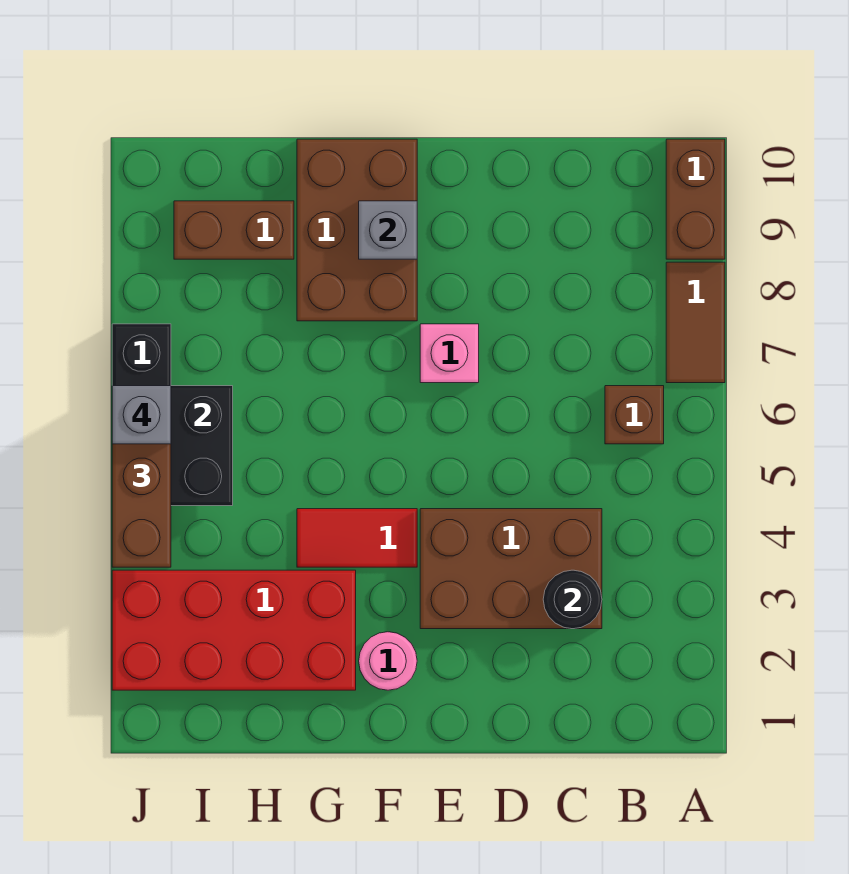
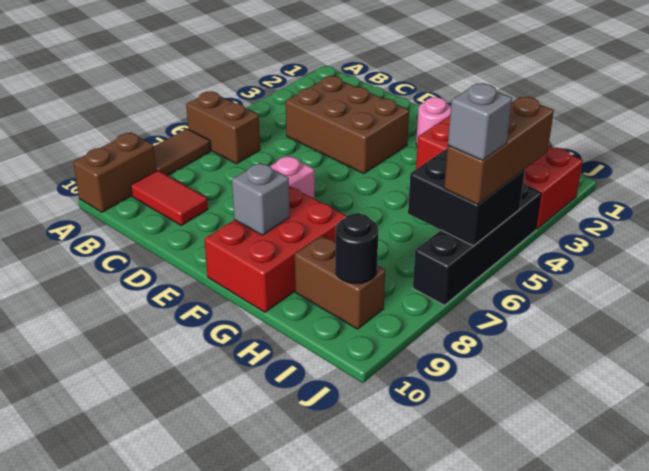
brown brick B6 level 1 -> brown brick A6:B6 level 1
black round brick C3 level 2 -> black round brick I9 level 2
red tile F4:G4 level 1 -> red tile B9:C9 level 1
brown brick F8:G10 level 1 -> red brick F8:G10 level 1

